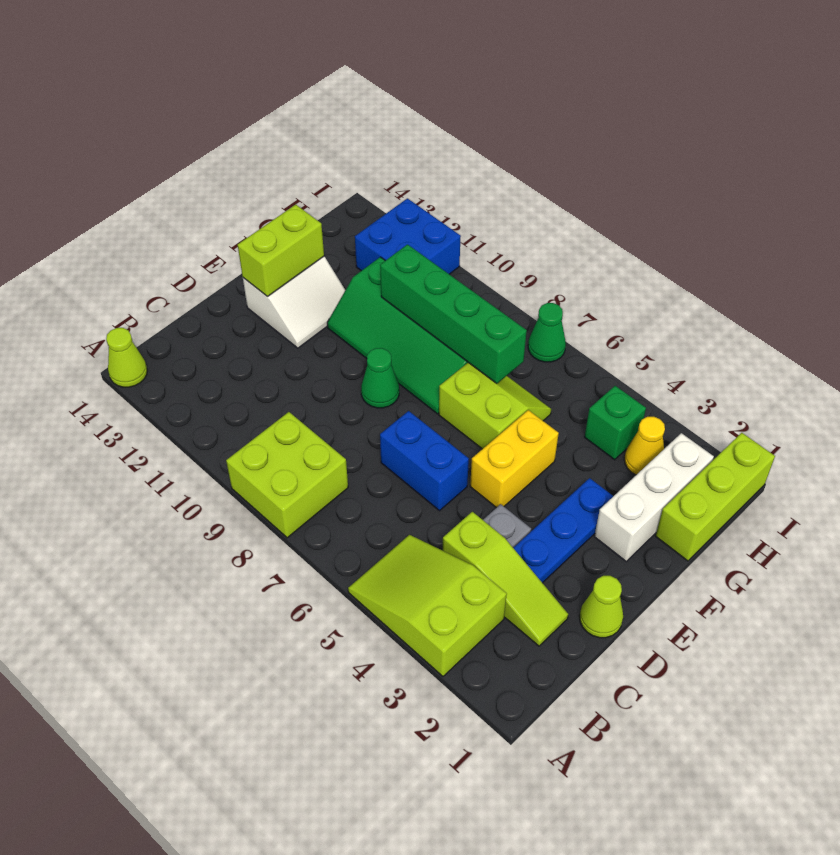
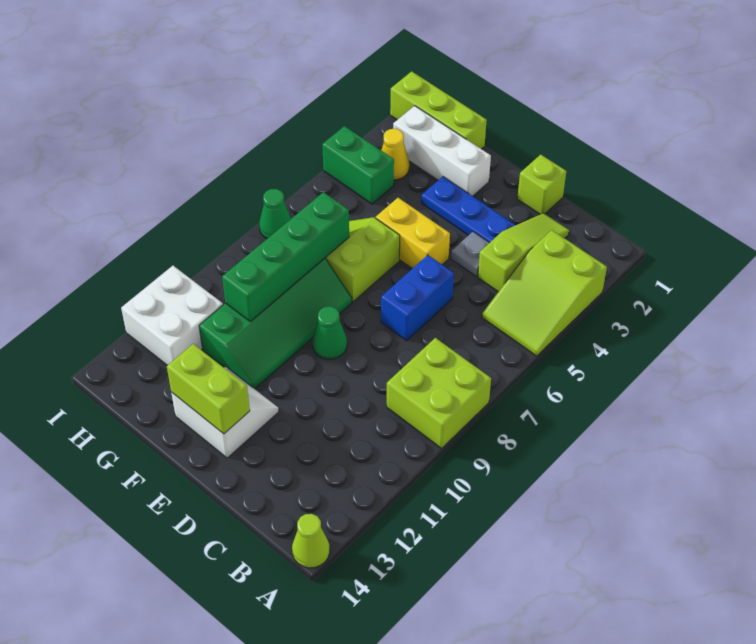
lime cone D1 level 1 -> lime brick D1 level 1
green brick H4 level 1 -> green brick H4:I4 level 1
blue brick H11:I12 level 1 -> white brick H11:I12 level 1

